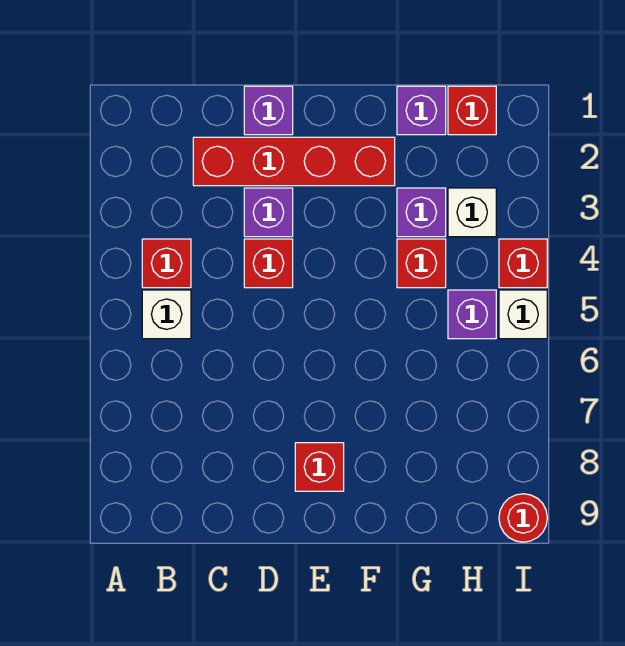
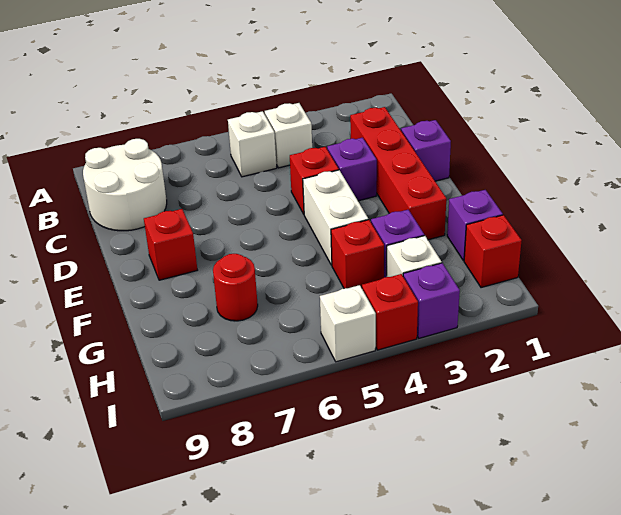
red brick B4 level 1 -> white brick B4 level 1
none -> white round brick B8:C9 level 1
none -> white brick E4:F4 level 1
purple brick H5 level 1 -> purple brick I3 level 1
red round brick I9 level 1 -> red round brick G7 level 1

